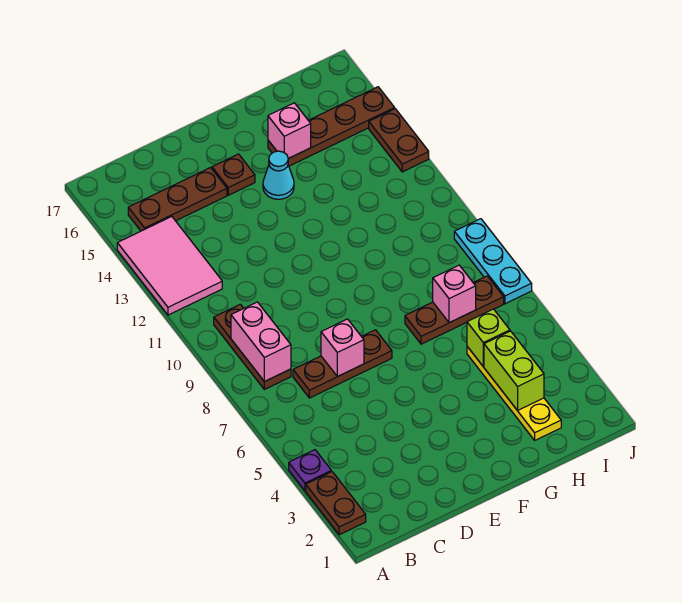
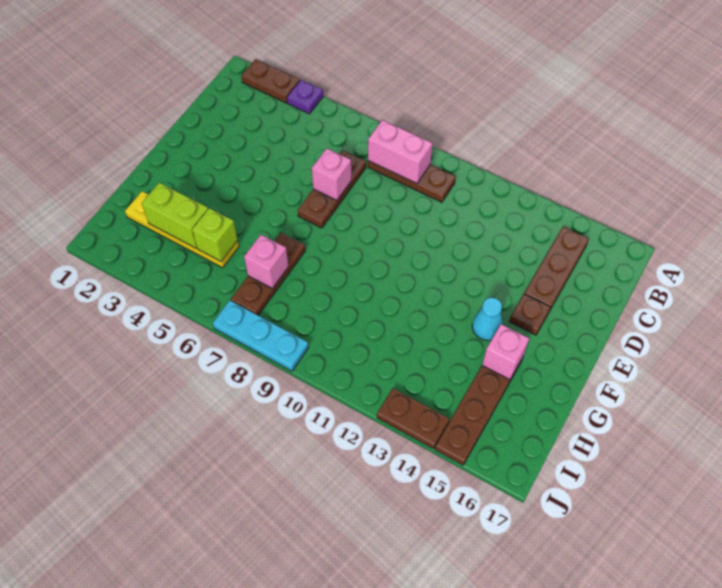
pink tile A12:B14 level 1 -> none

